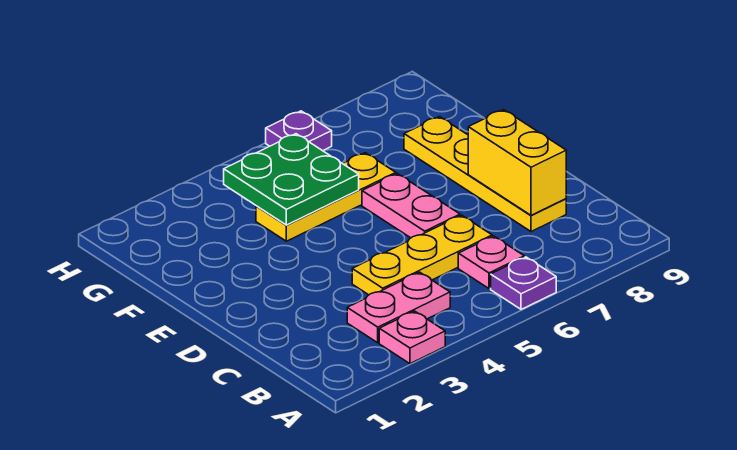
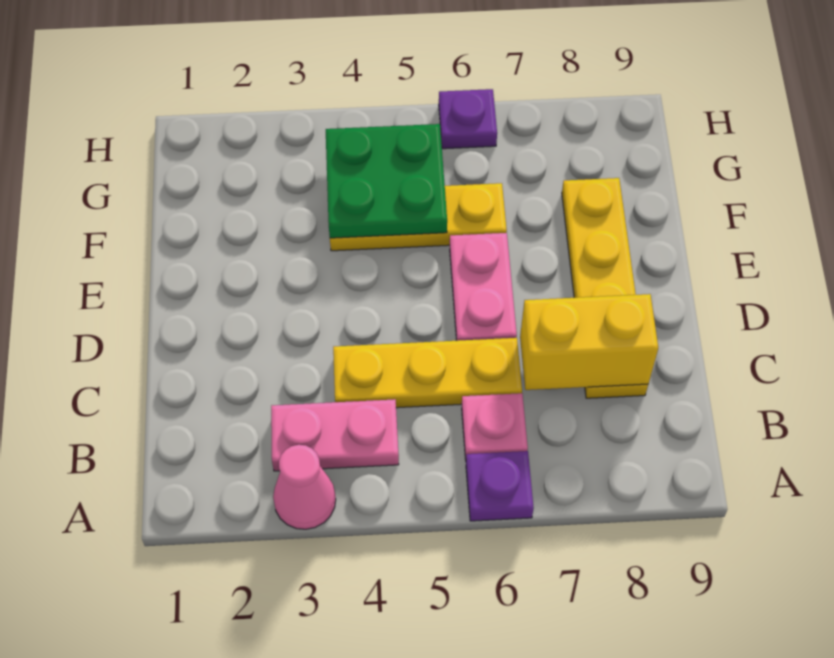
pink plate A3 level 1 -> pink cone A3 level 1
yellow brick C8:D8 level 2 -> yellow brick C7:C8 level 2

